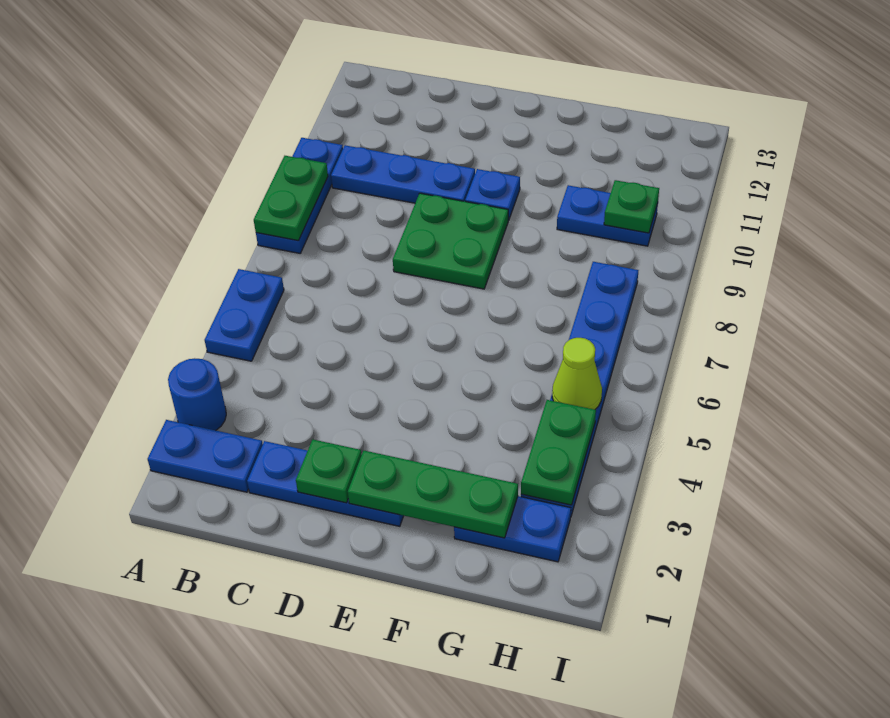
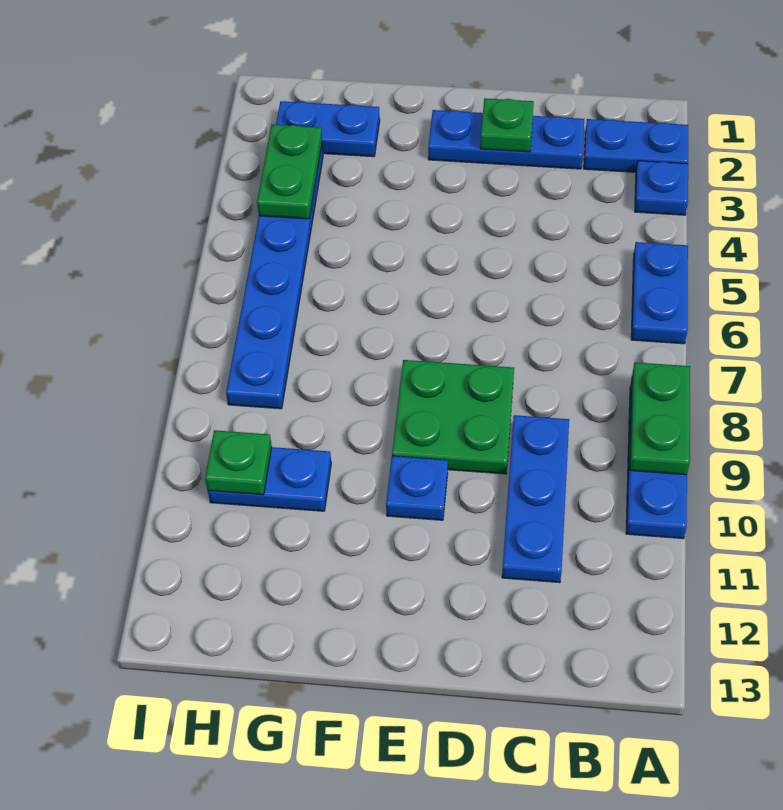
blue round brick A3 level 1 -> blue plate A3 level 1
blue plate B10:D10 level 1 -> blue plate C9:C11 level 1
green plate E2:G2 level 2 -> none
lime cone H5 level 2 -> none

